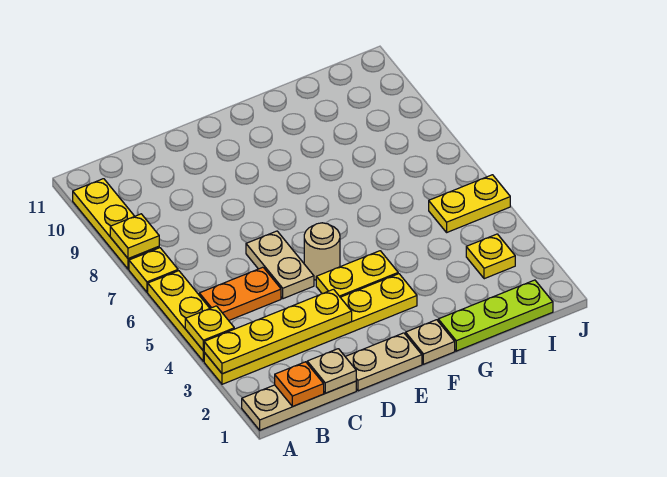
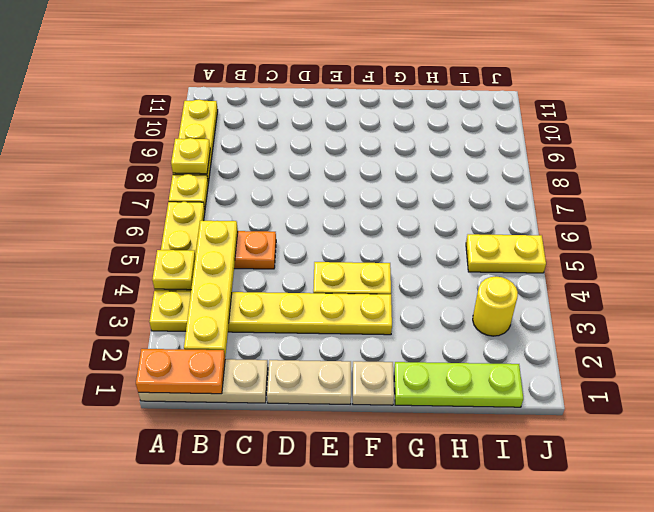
yellow plate A3:D3 level 2 -> yellow plate B2:B5 level 2
orange plate B1 level 2 -> orange plate A1:B1 level 2
tan plate C1 level 2 -> none
tan plate D5:D6 level 1 -> none
tan round brick E5 level 1 -> none
yellow plate I3 level 1 -> yellow round brick I3 level 1

